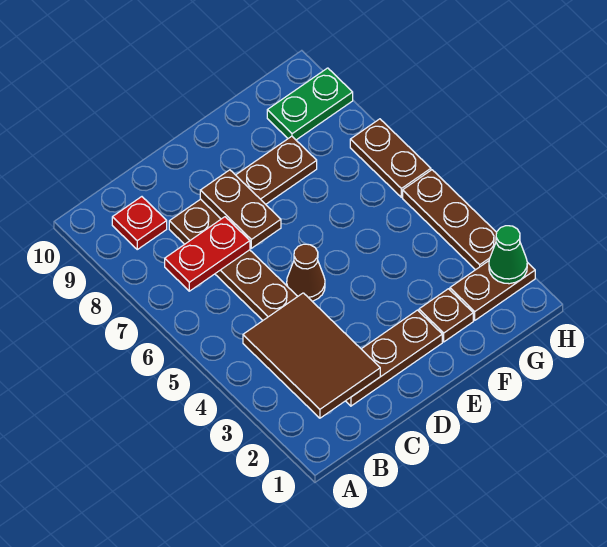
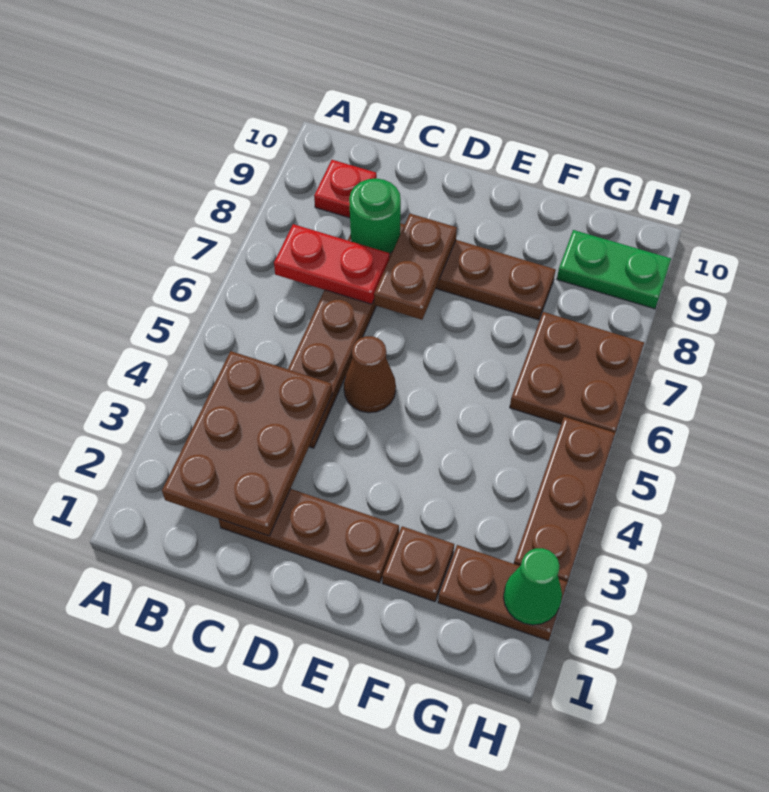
brown tile B2:C4 level 2 -> brown plate B2:C4 level 2
none -> green round brick C8 level 2
brown plate H6:H7 level 1 -> brown plate G6:H7 level 1

